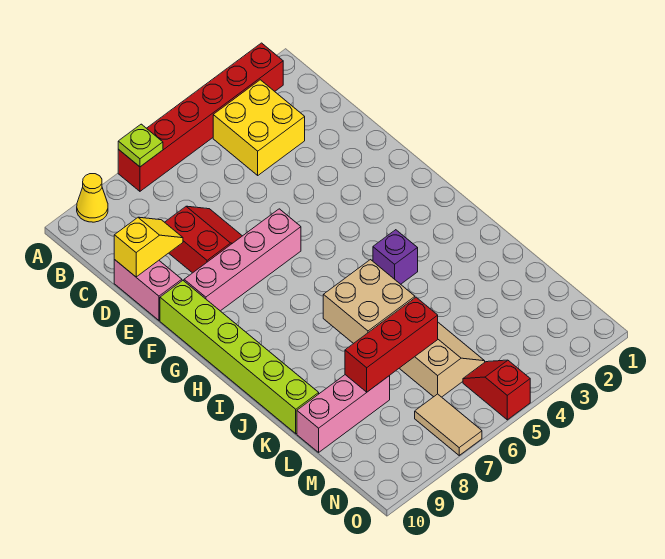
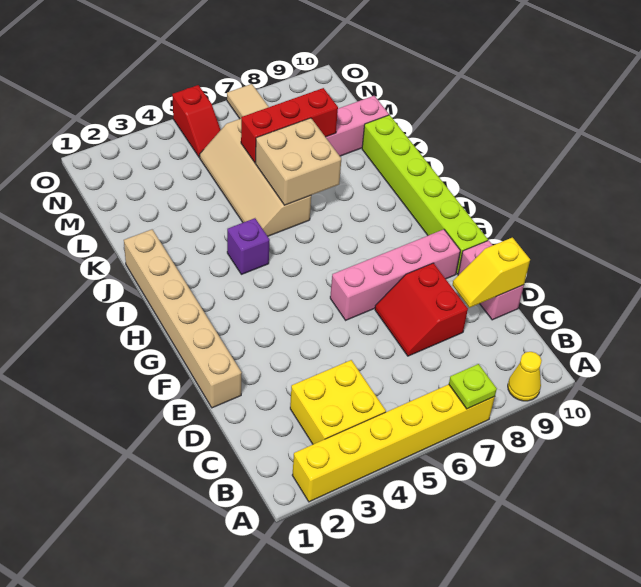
red brick A2:A7 level 1 -> yellow brick A2:A7 level 1
none -> tan brick E1:J1 level 1

